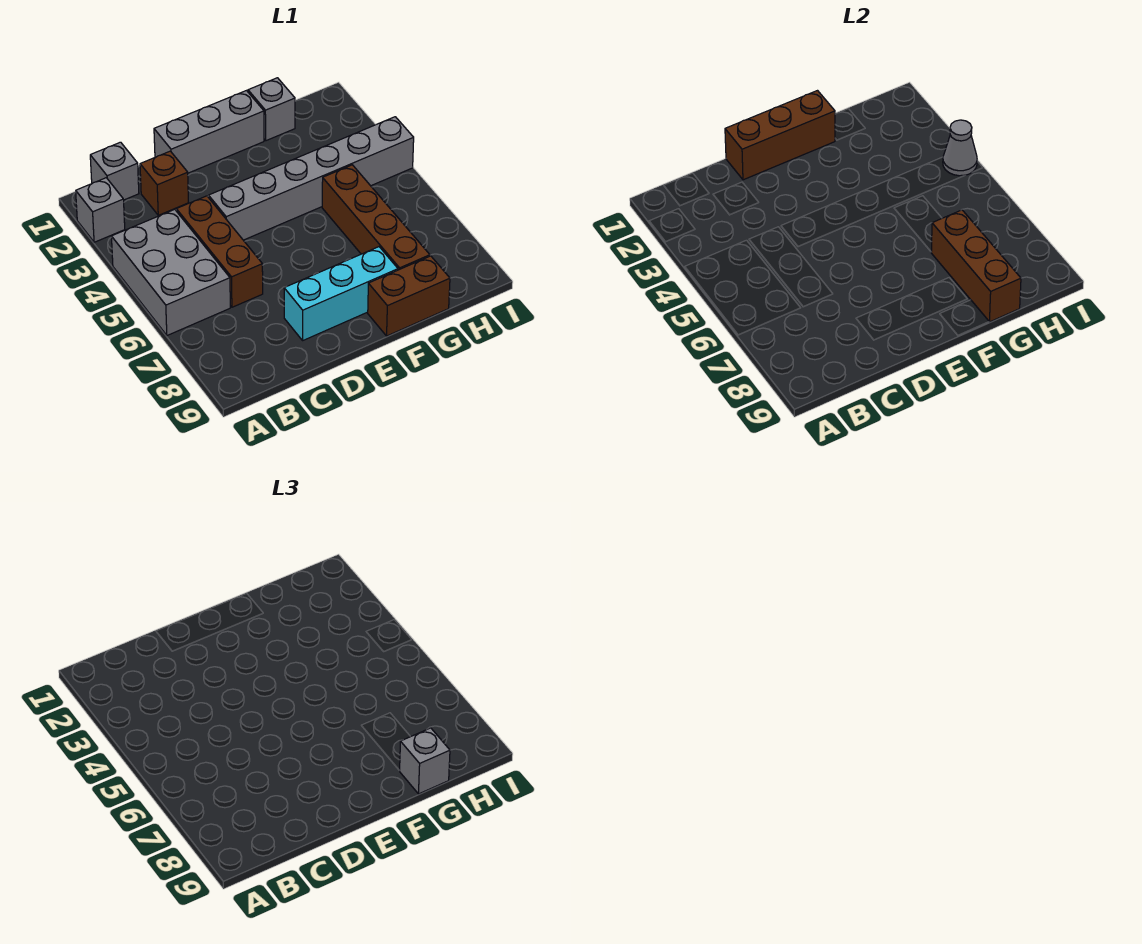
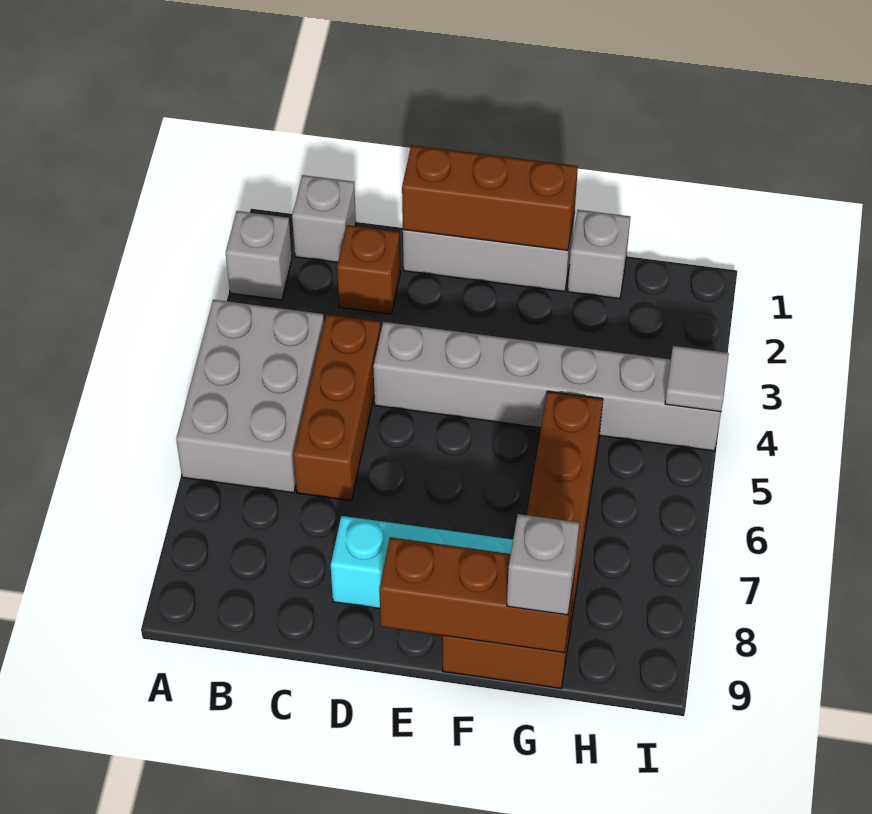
brown brick G7:G9 level 2 -> brown brick E9:G9 level 2
grey cone I4 level 2 -> grey tile I4 level 2

